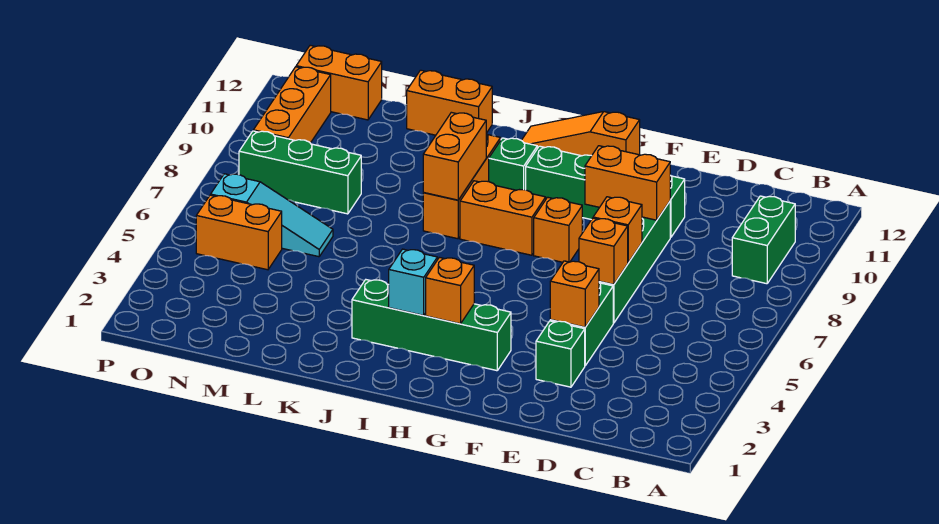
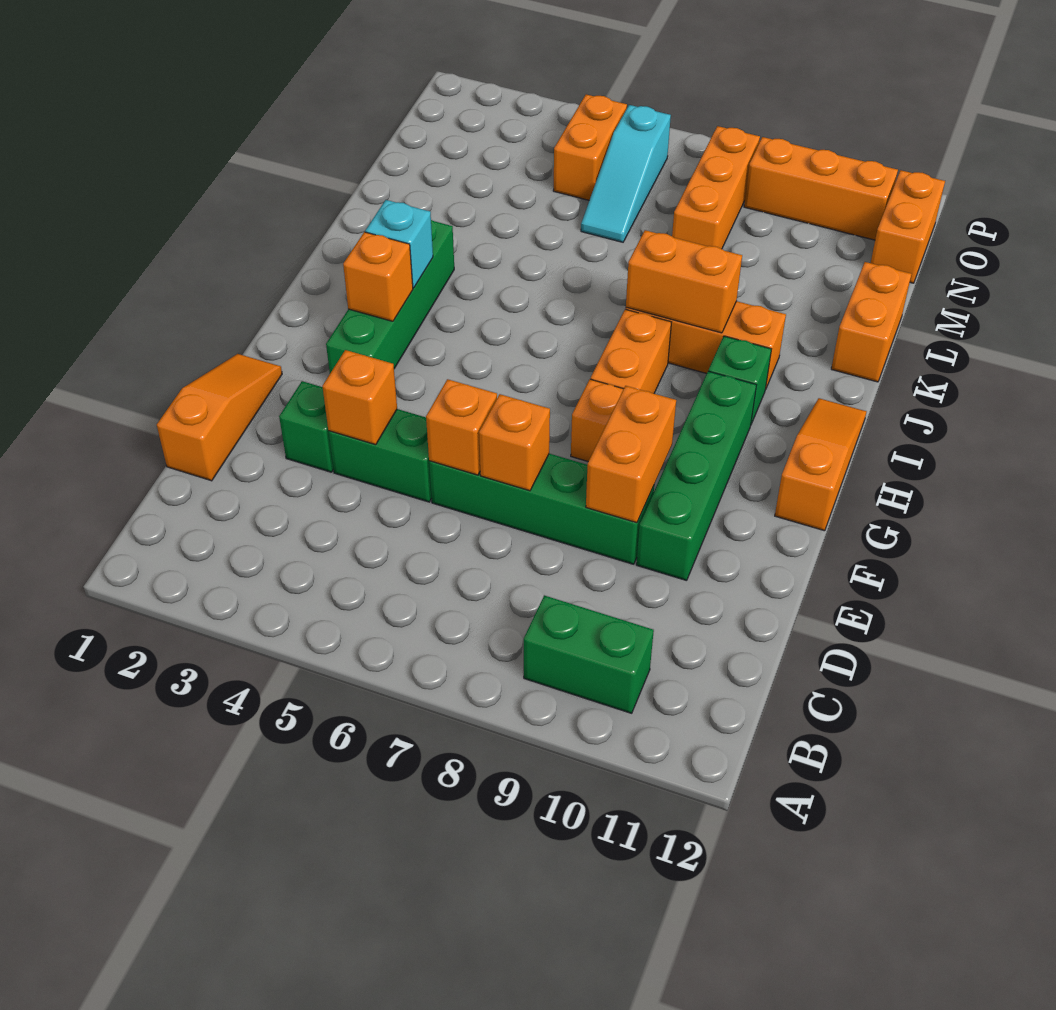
none -> orange slope D1:F1 level 1 top D
green brick M8:O8 level 1 -> orange brick M8:O8 level 1

